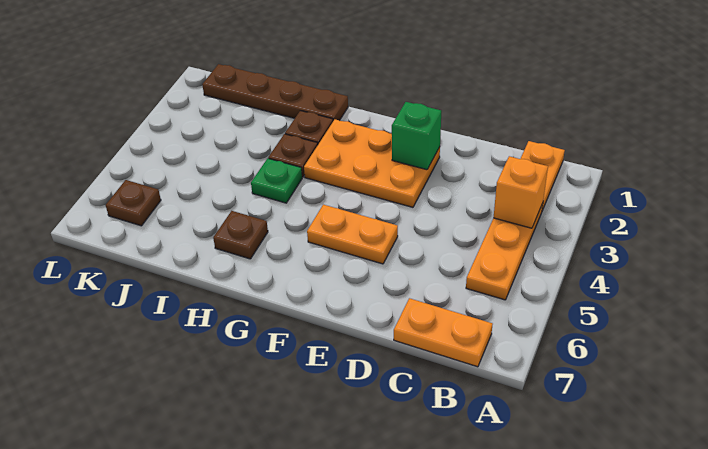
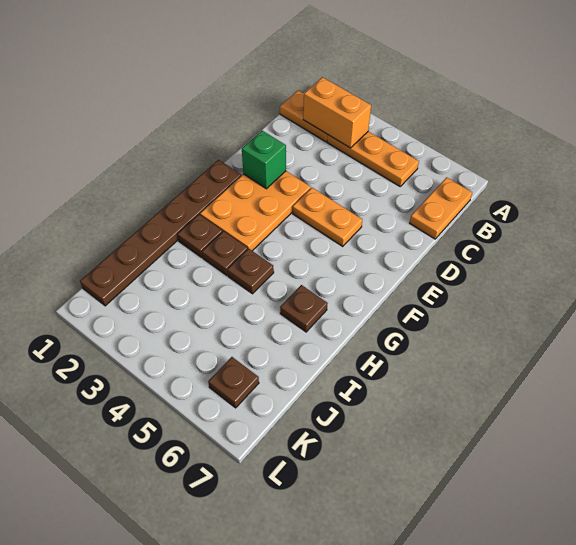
orange brick B3 level 2 -> orange brick B2:B3 level 2
orange plate E5:F5 level 1 -> orange plate E4:E5 level 1
brown plate H1:K1 level 1 -> brown plate F1:K1 level 1
green plate H4 level 1 -> brown plate H4 level 1

